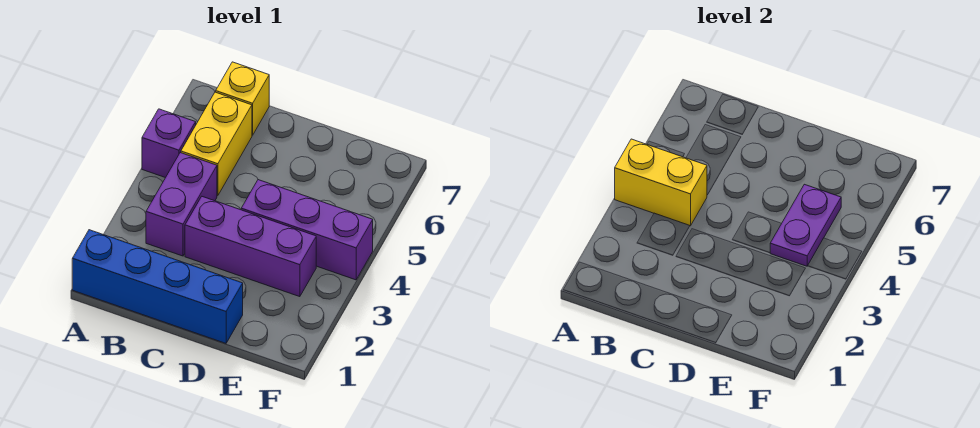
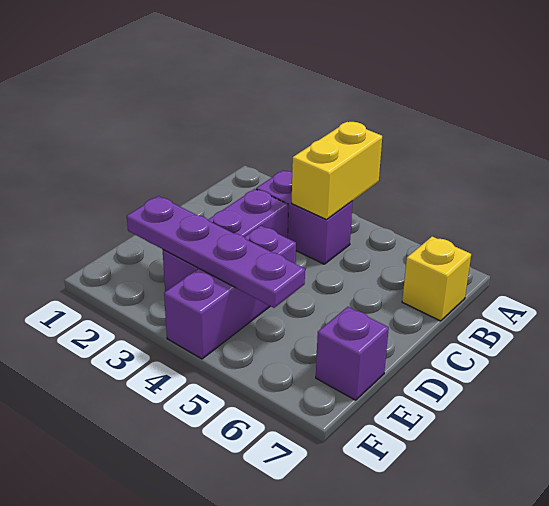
blue brick A1:D1 level 1 -> none
purple brick A5 level 1 -> purple brick E7 level 1
yellow brick B5:B6 level 1 -> none
purple plate E4:E5 level 2 -> purple plate E2:E5 level 2

